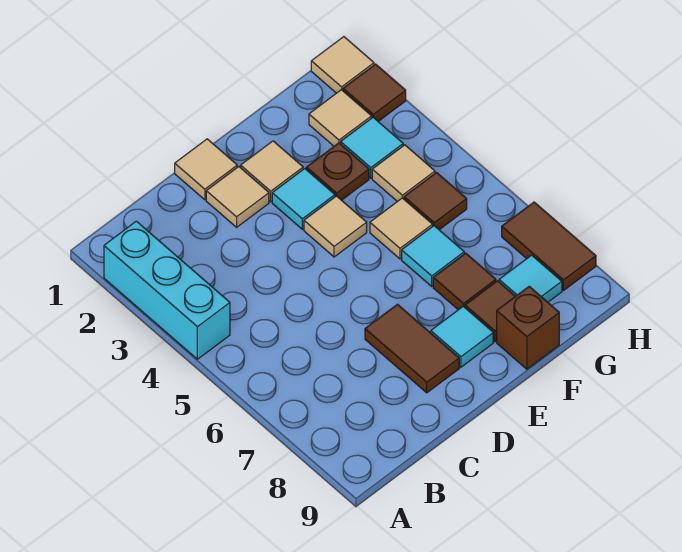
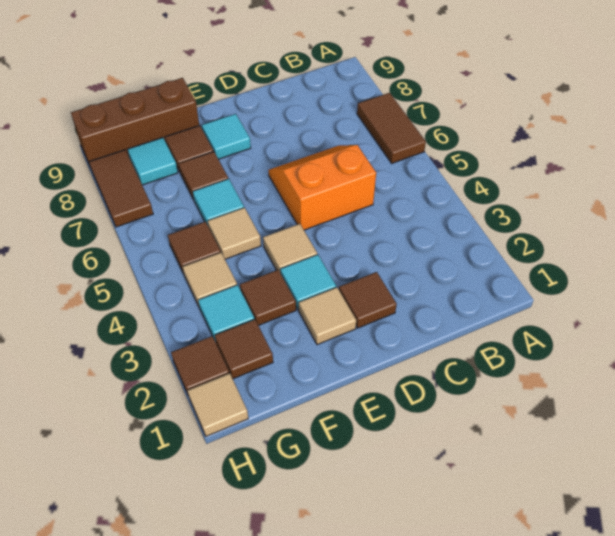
cyan brick A2:A4 level 1 -> none
none -> orange slope C5:D6 level 1 top 5
tan tile D1 level 1 -> none
tan tile D2 level 1 -> brown tile D2 level 1
brown tile D7:D8 level 1 -> brown tile A6:A7 level 1
brown plate F3 level 1 -> brown tile F3 level 1
brown brick F9 level 1 -> brown brick F9:H9 level 1
tan tile G2 level 1 -> brown tile G2 level 1

